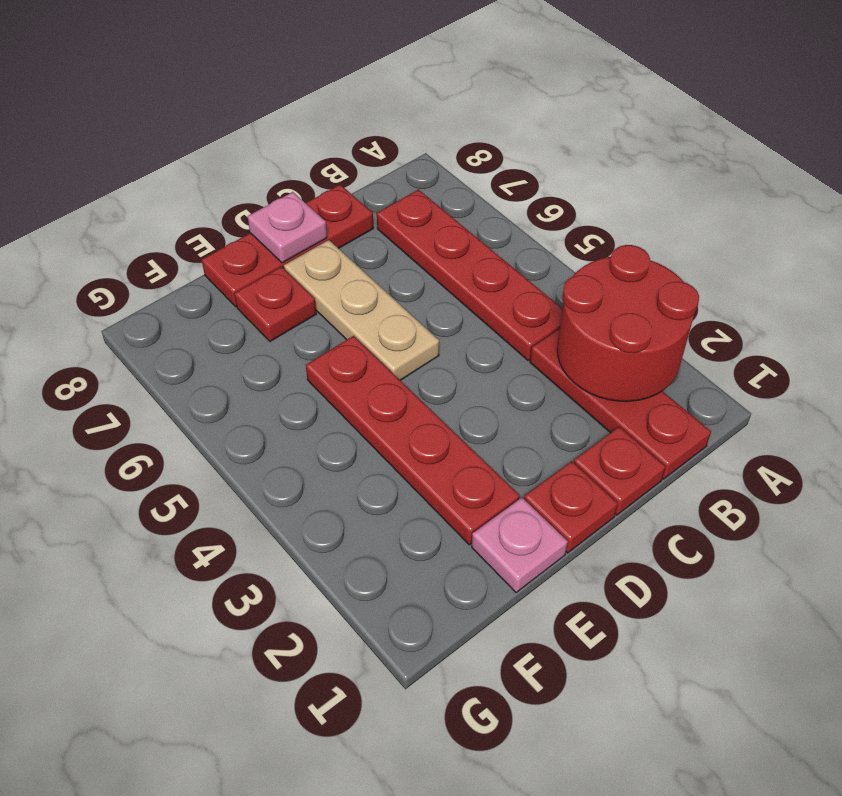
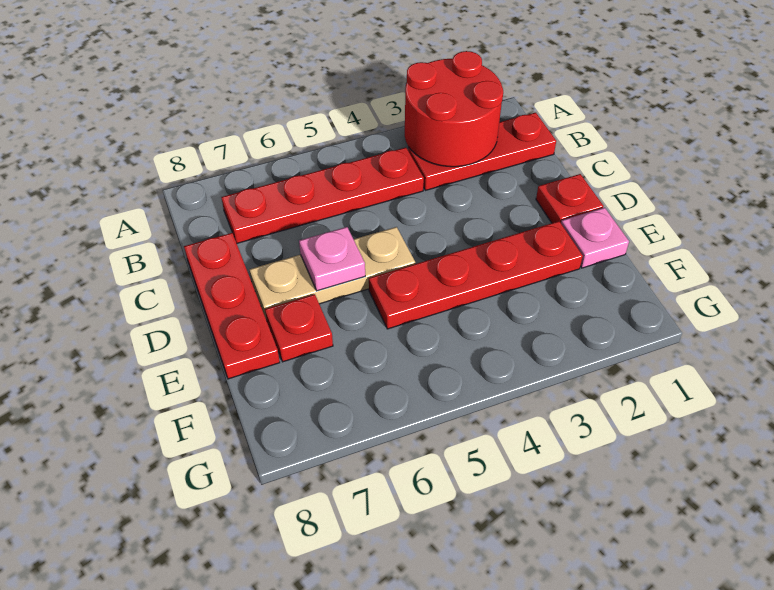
red plate C1 level 1 -> none
pink plate D8 level 2 -> pink plate D6 level 2

